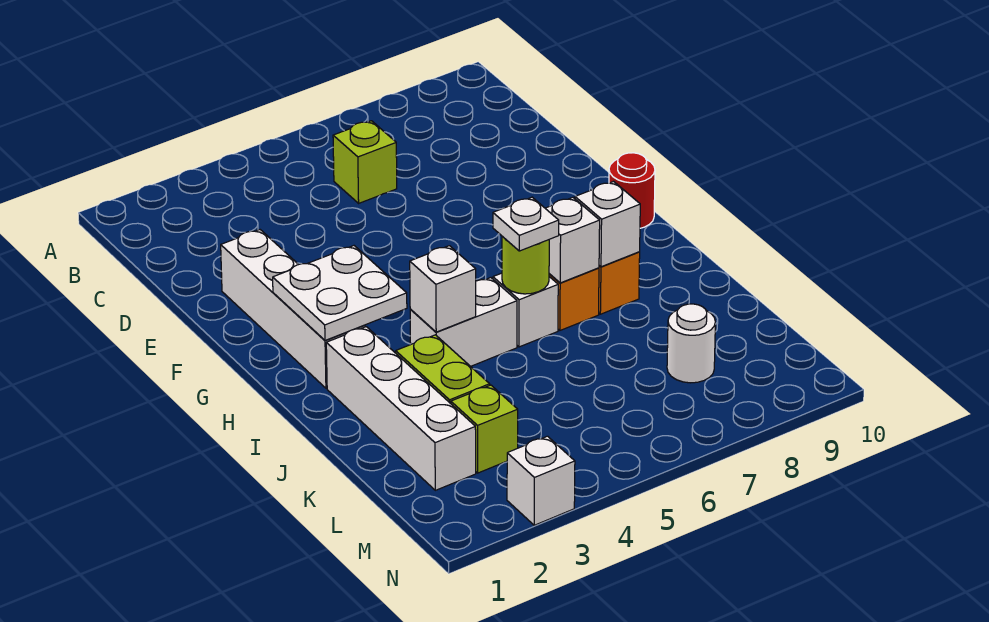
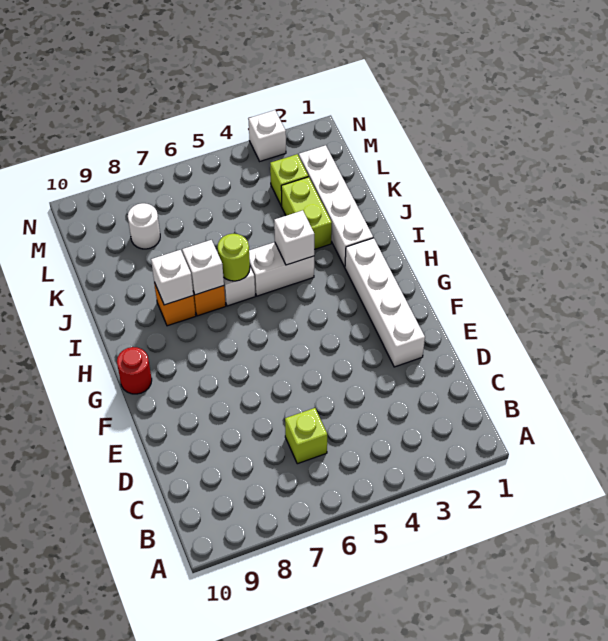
white plate G2:H3 level 2 -> none
white plate I6 level 3 -> none

